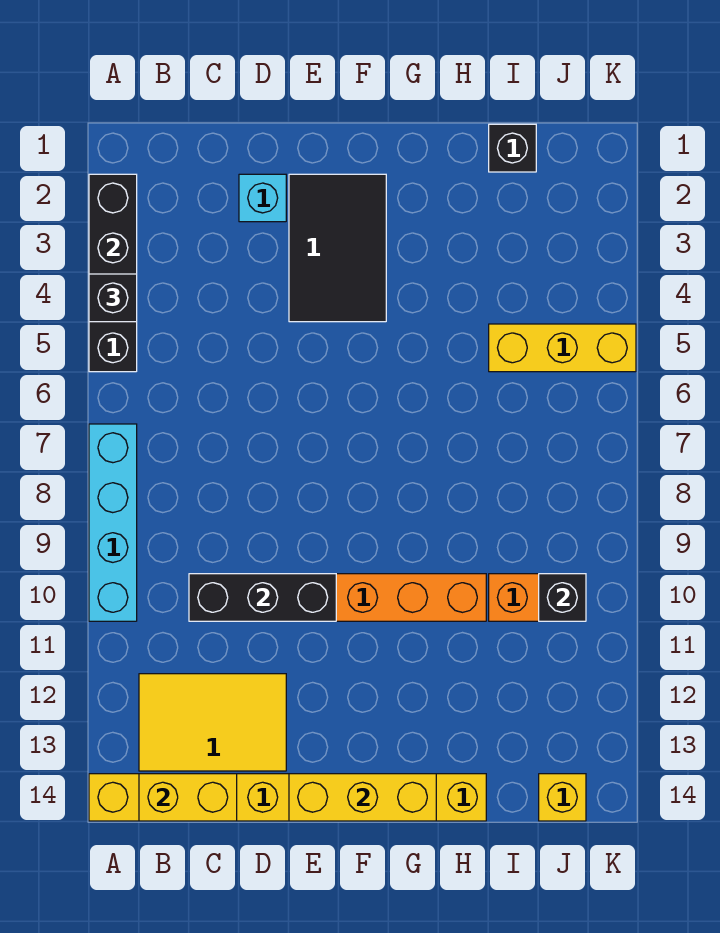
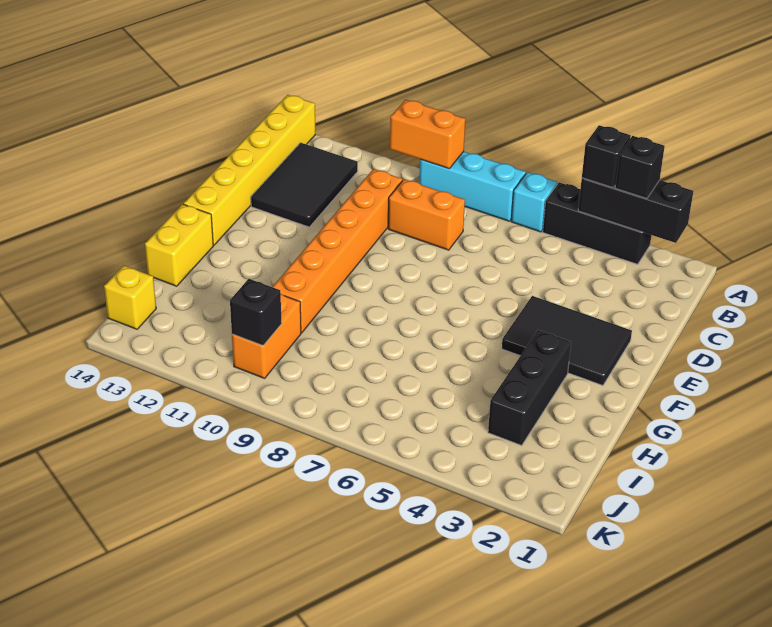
cyan brick A7:A10 level 1 -> cyan brick A7:A9 level 1
none -> orange brick A9:A10 level 2
yellow tile B12:D13 level 1 -> black tile B12:D13 level 1
yellow brick B14:C14 level 2 -> none
none -> orange brick C8:C9 level 1
black brick C10:E10 level 2 -> black brick G3:I3 level 1
cyan brick D2 level 1 -> cyan brick A6 level 1
yellow brick E14:G14 level 2 -> none
black brick I1 level 1 -> black brick A3 level 3
yellow brick I5:K5 level 1 -> none

